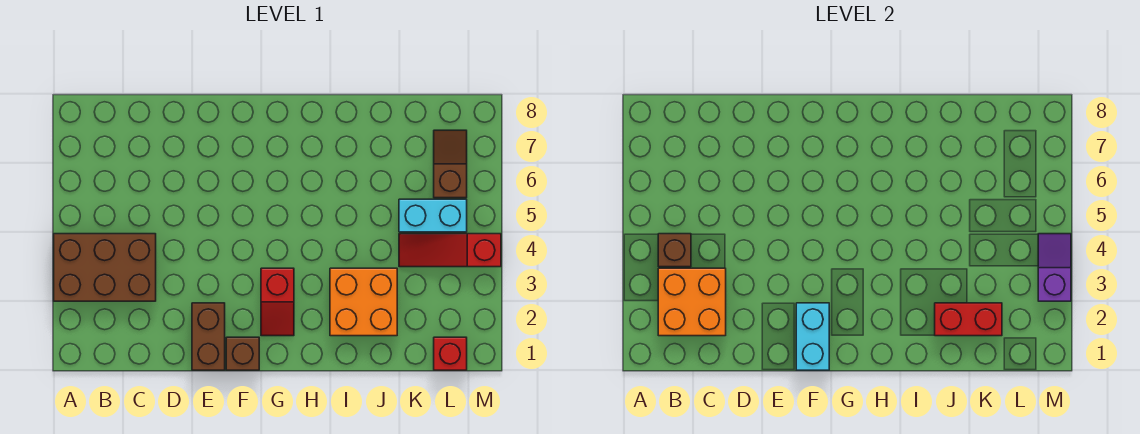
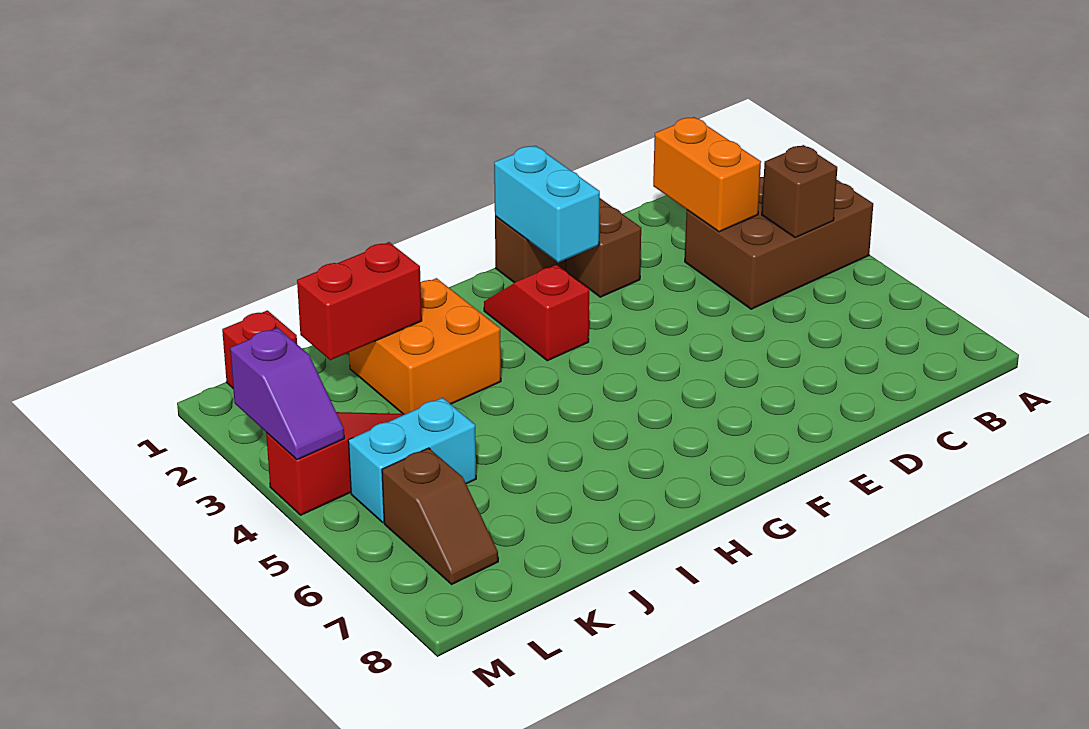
orange brick B2:C3 level 2 -> orange brick C2:C3 level 2

